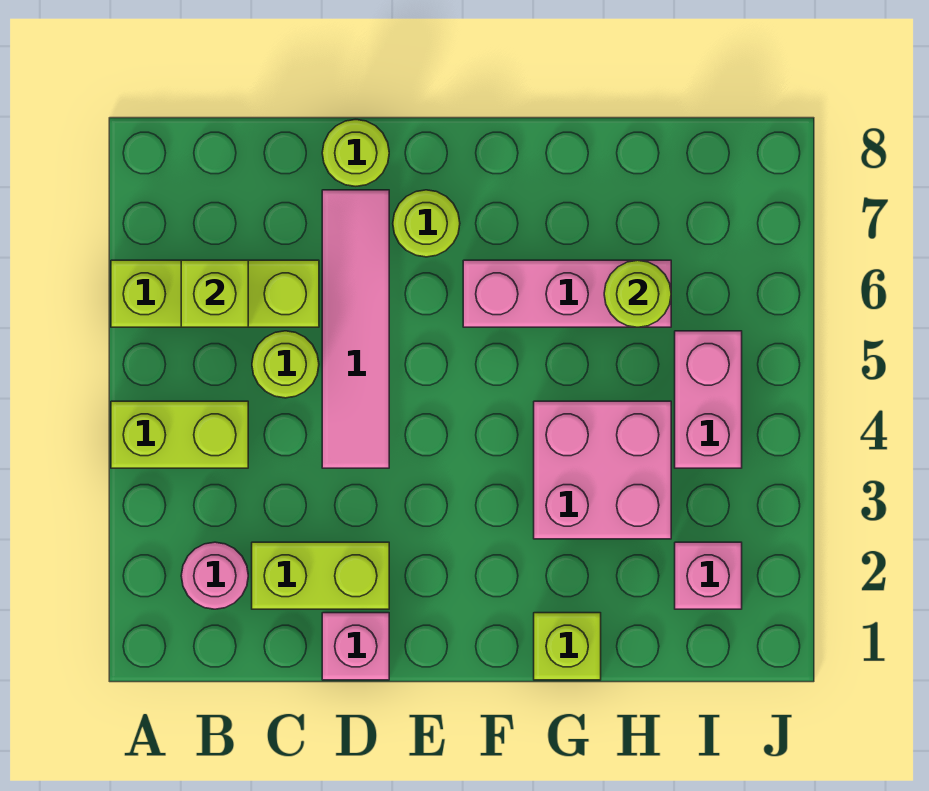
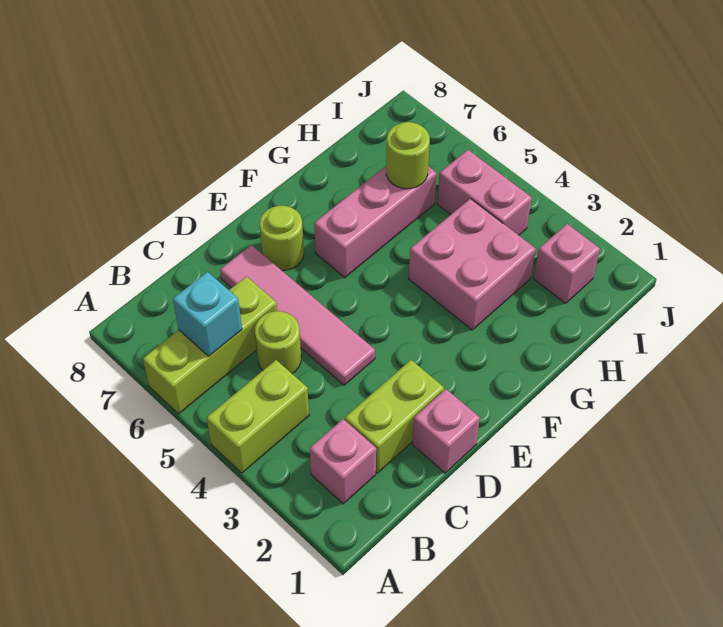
pink round brick B2 level 1 -> pink brick B2 level 1
lime brick B6 level 2 -> cyan brick B6 level 2
lime round brick D8 level 1 -> none
lime brick G1 level 1 -> none

